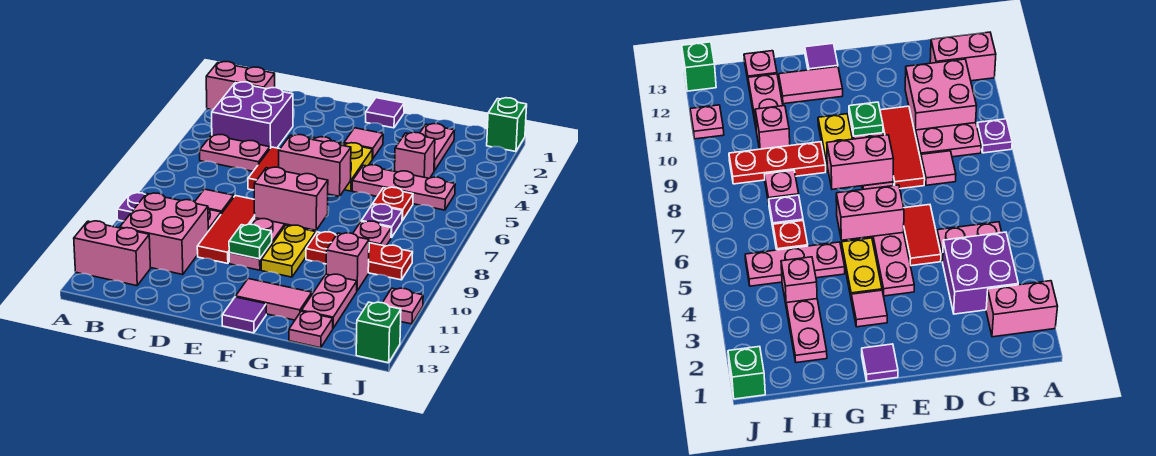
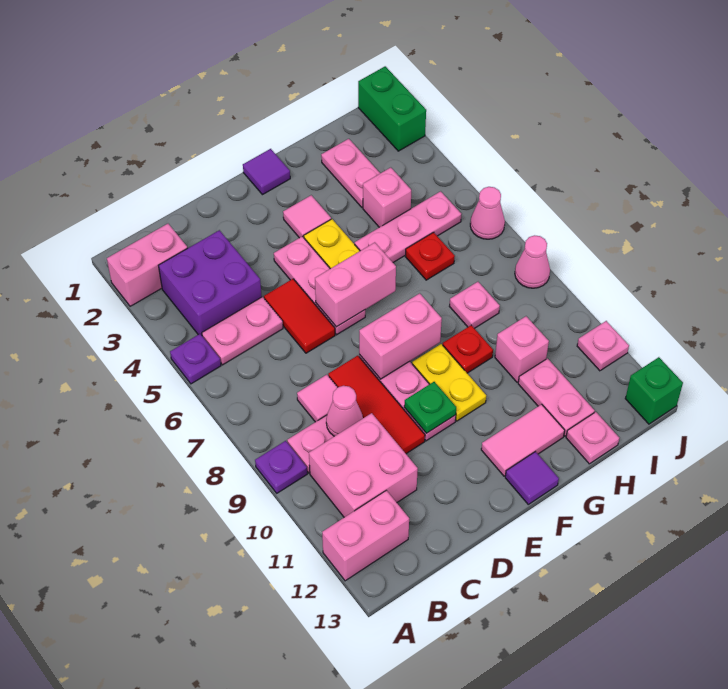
none -> pink cone C9 level 2
red plate G9:I9 level 1 -> red plate G9 level 1
purple plate H7 level 1 -> purple plate A5 level 1
green brick J1 level 1 -> green brick J1:J2 level 1
none -> pink cone J6 level 1
none -> pink cone J8 level 1

